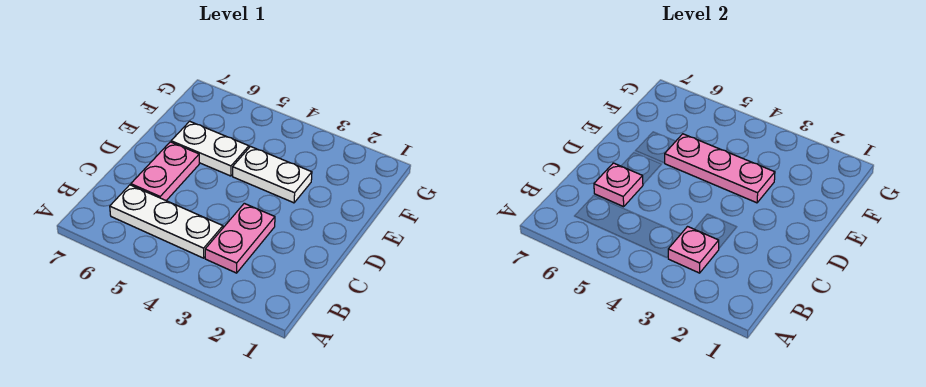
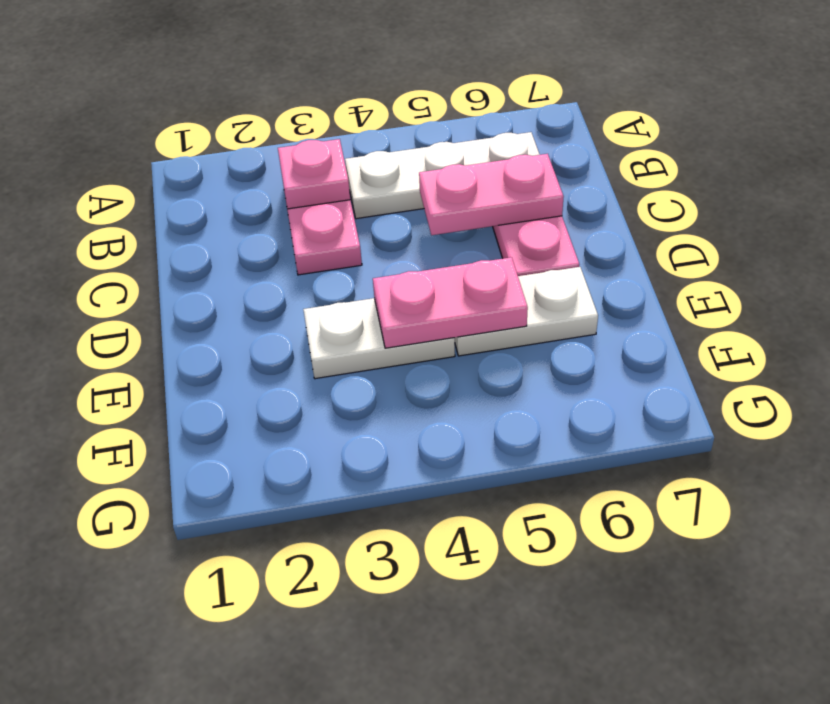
pink plate C6 level 2 -> pink plate C5:C6 level 2
pink plate E3:E5 level 2 -> pink plate E4:E5 level 2

